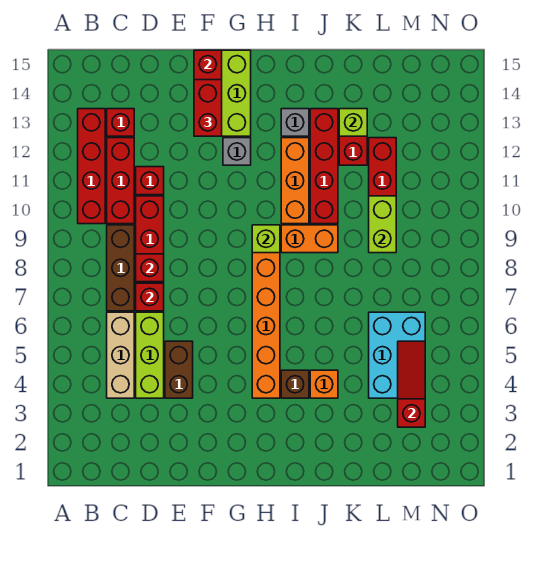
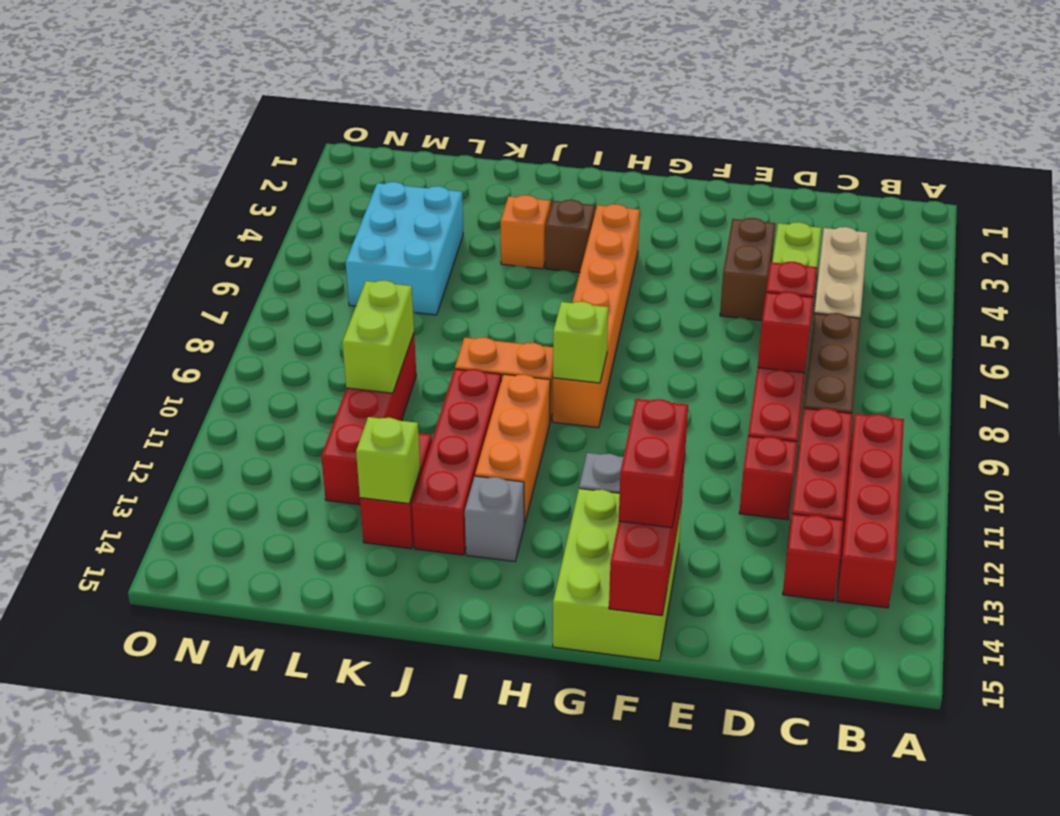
red slope M3:M5 level 2 top 3 -> none

